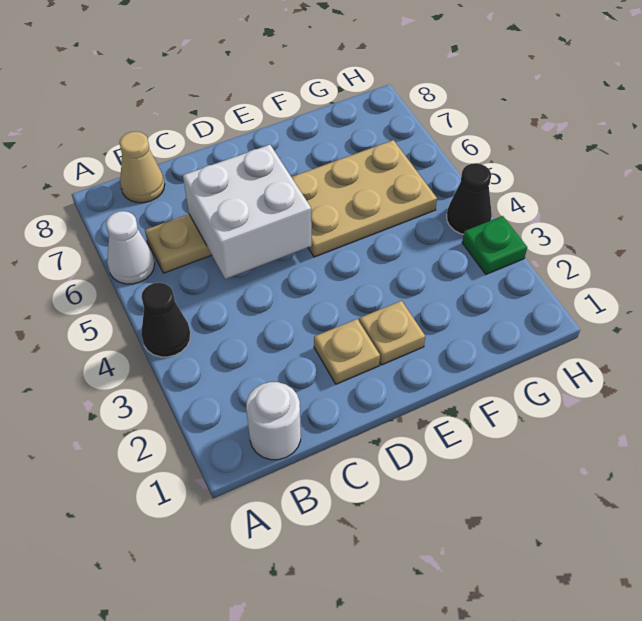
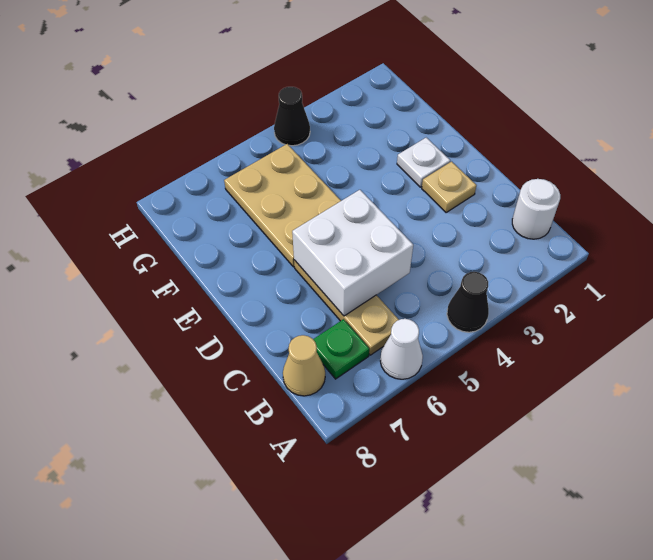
tan plate E2 level 1 -> white plate E2 level 1
green plate H3 level 1 -> green plate B7 level 1

